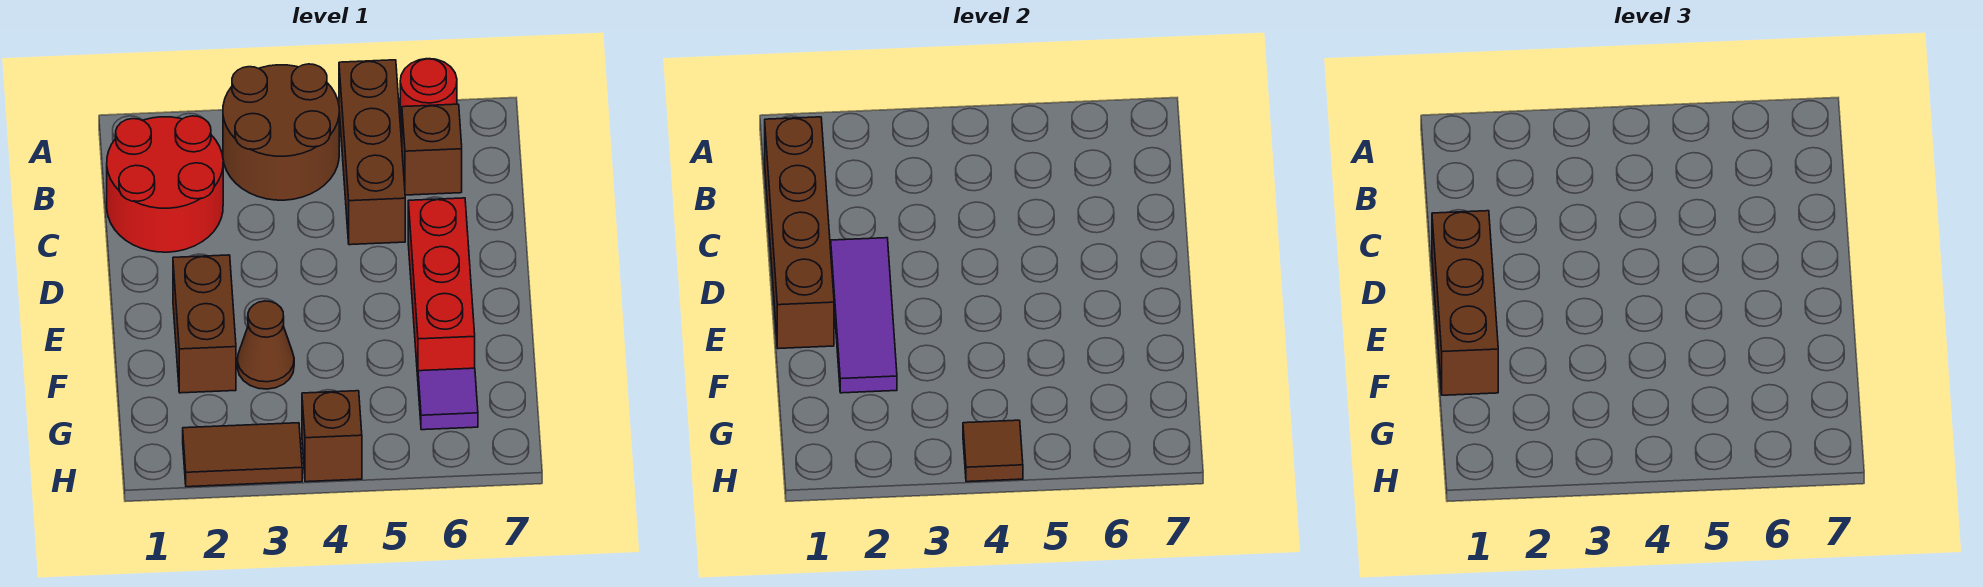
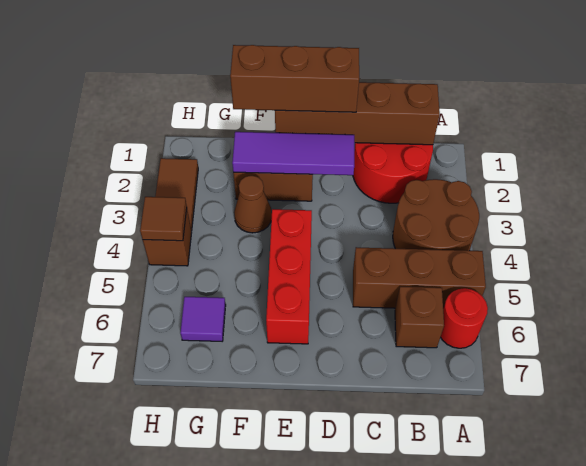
red brick D6:F6 level 1 -> red brick E4:E6 level 1

